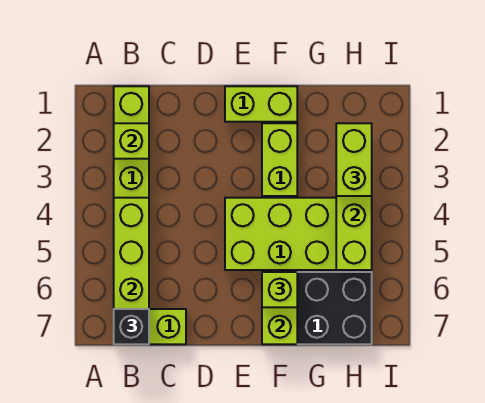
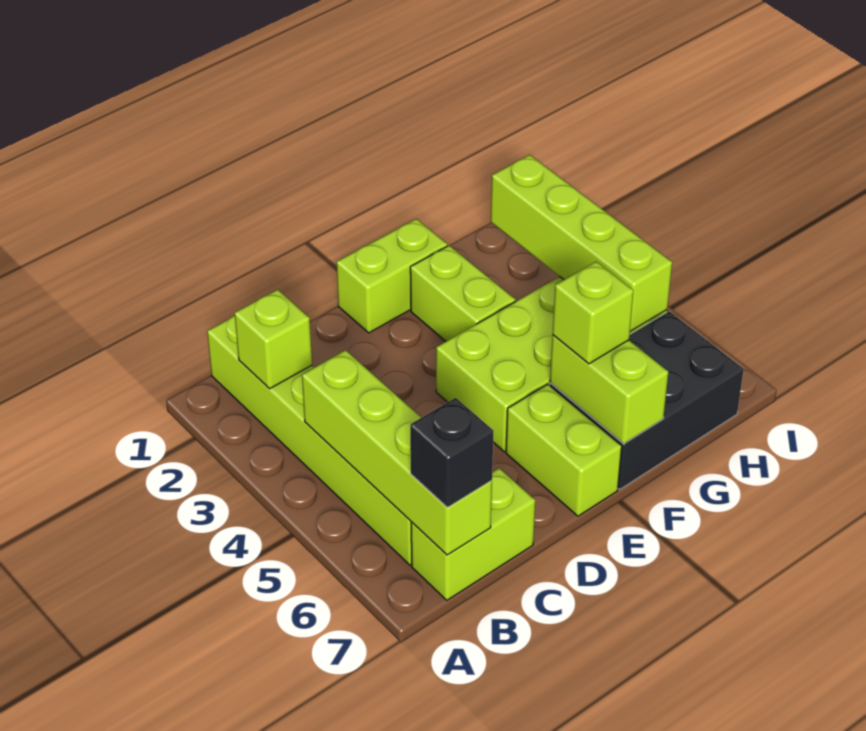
lime brick H2:H3 level 3 -> lime brick E6:E7 level 1

